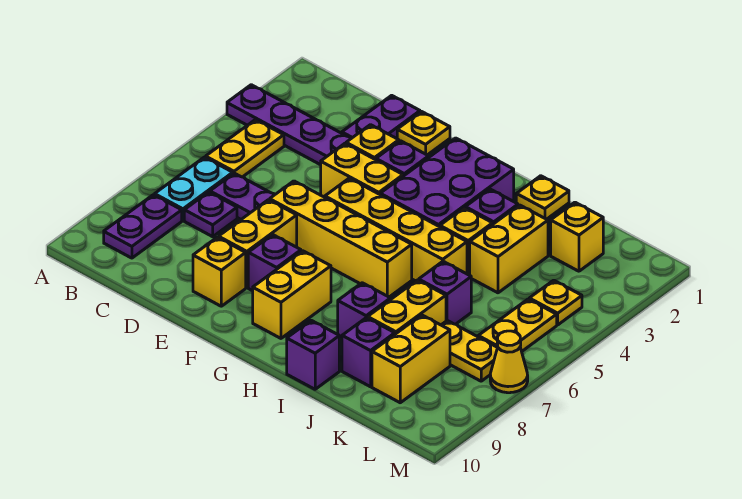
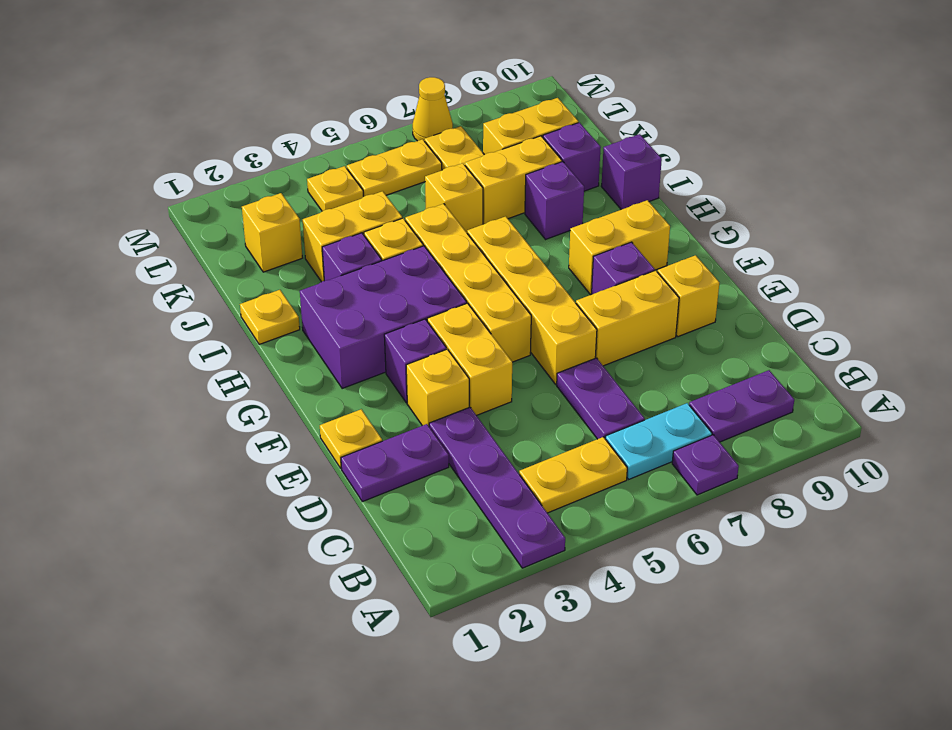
purple plate C7 level 1 -> purple plate A7 level 1
purple brick J6 level 1 -> yellow brick J6 level 1

